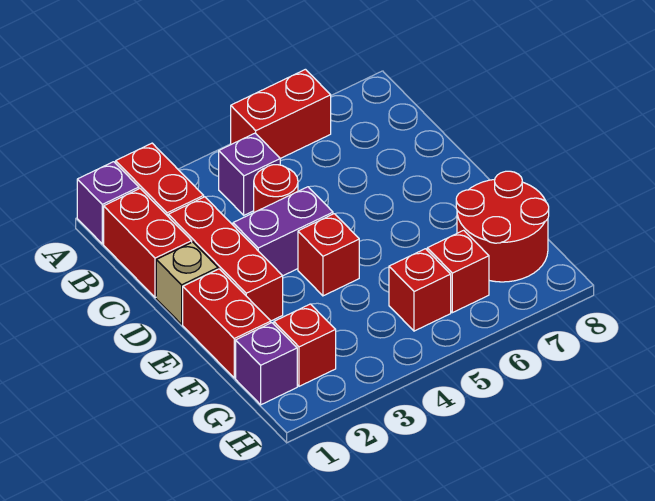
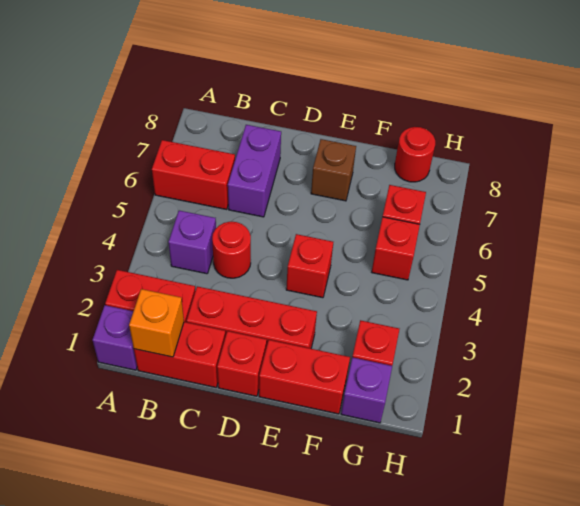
red brick A5:A6 level 1 -> red brick A6:B6 level 1
none -> orange brick B1 level 2
tan brick D1 level 1 -> red brick D1 level 1
purple brick D3:D4 level 1 -> purple brick C6:C7 level 1
none -> brown brick E7 level 1
red round brick F7:G8 level 1 -> red round brick G8 level 1

